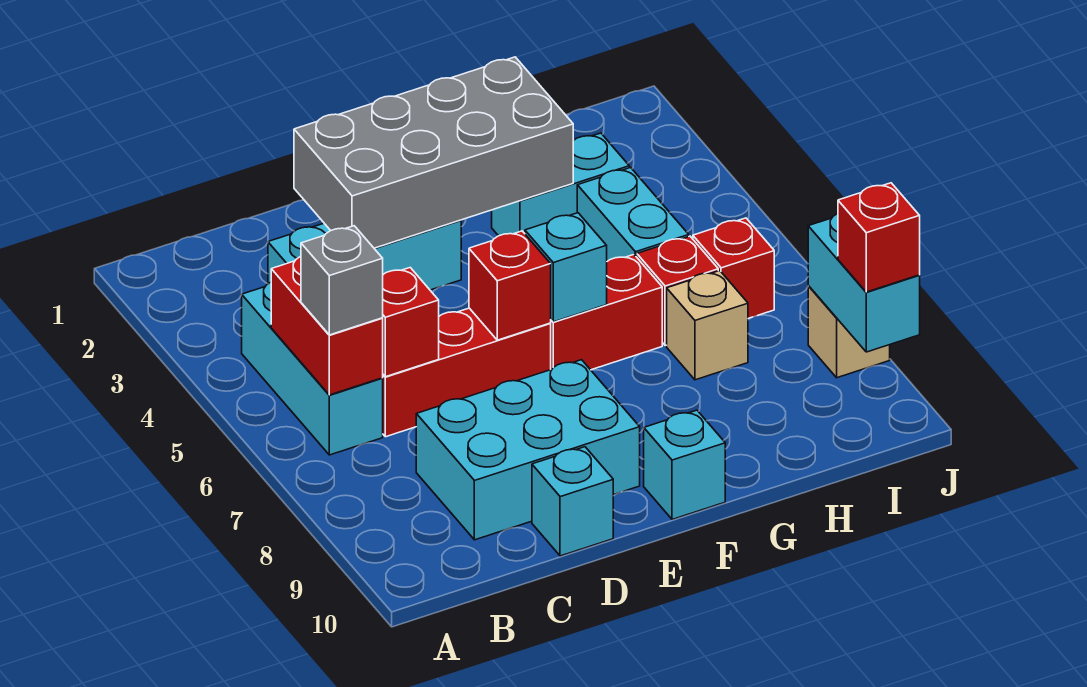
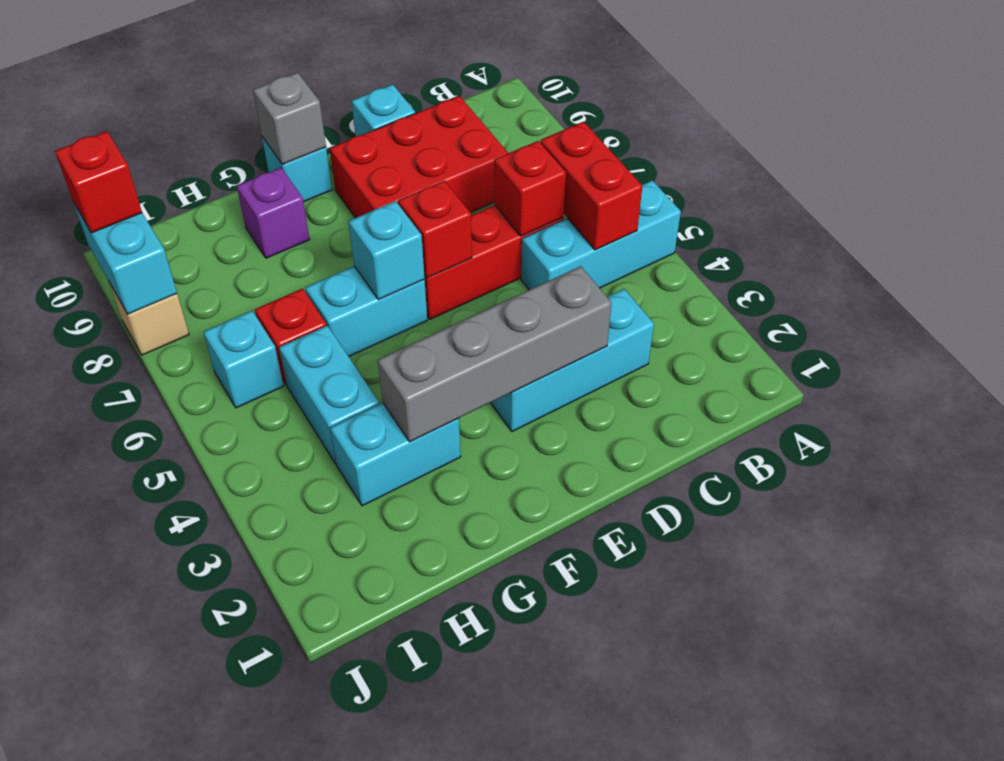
cyan brick B4:B6 level 1 -> cyan brick A5:C5 level 1
grey brick B6 level 3 -> grey brick F10 level 2
cyan brick C8:E9 level 1 -> red brick C8:E9 level 1
grey brick D2:G3 level 2 -> grey brick D3:G3 level 2
red brick F6:G6 level 1 -> cyan brick F6:G6 level 1
none -> purple brick G9 level 1
tan brick H7 level 1 -> none
red brick I6 level 1 -> cyan brick I6 level 1

